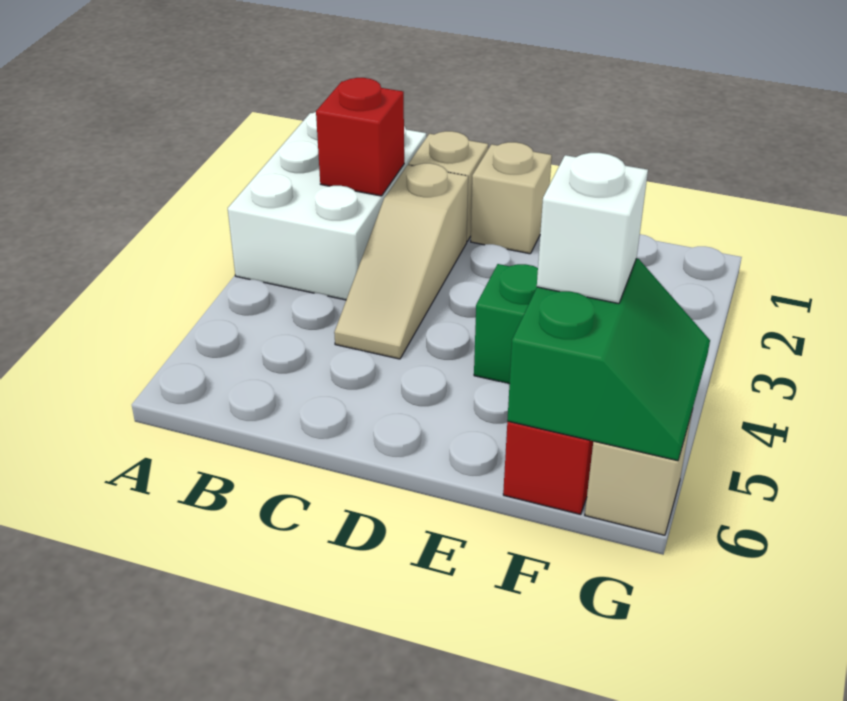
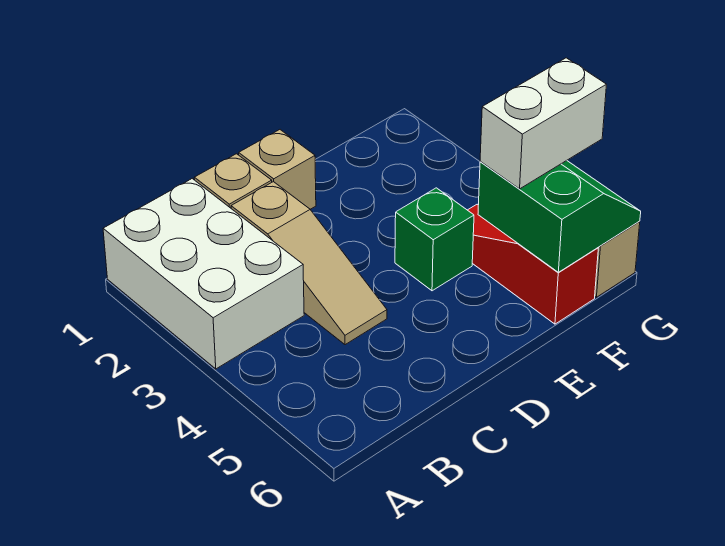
red brick B2 level 2 -> none
white brick F5 level 3 -> white brick F5:G5 level 3

